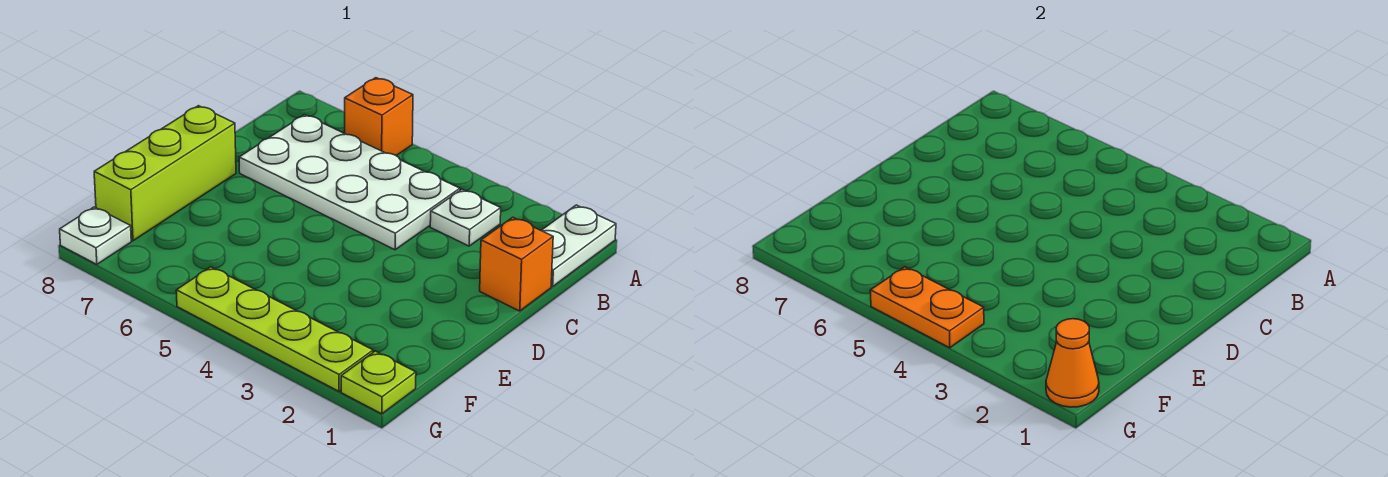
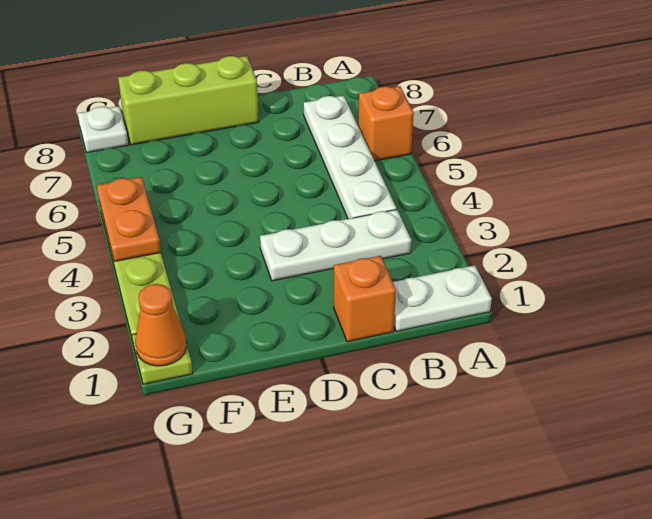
white plate B3 level 1 -> white plate B3:D3 level 1
white plate B4:C7 level 1 -> white plate B4:B7 level 1

